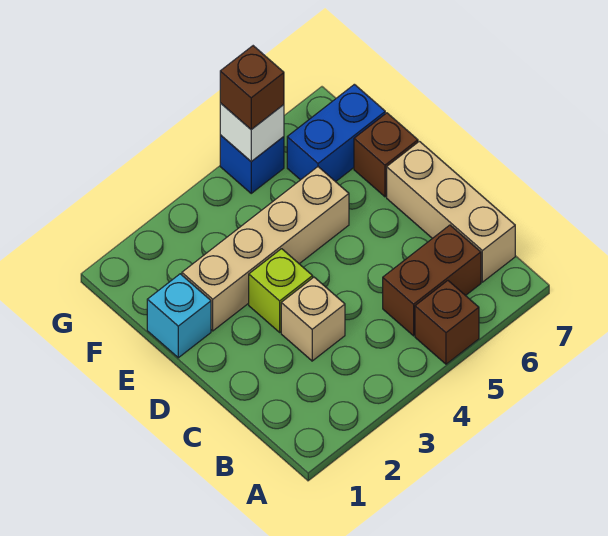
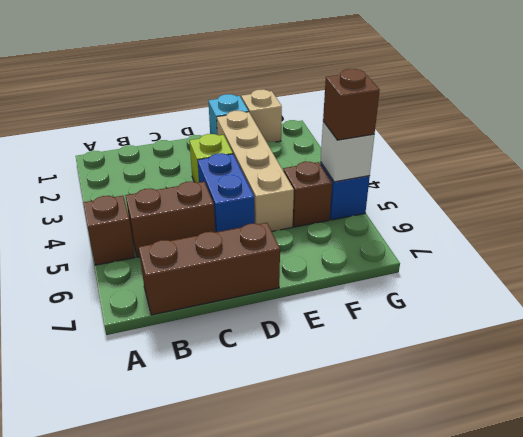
brown brick B5:B6 level 1 -> brown brick B5:C5 level 1
tan brick B7:D7 level 1 -> brown brick B7:D7 level 1
tan brick C3 level 1 -> tan brick F1 level 1
brown brick E7 level 1 -> brown brick F5 level 1
blue brick F6:F7 level 1 -> blue brick D4:D5 level 1

